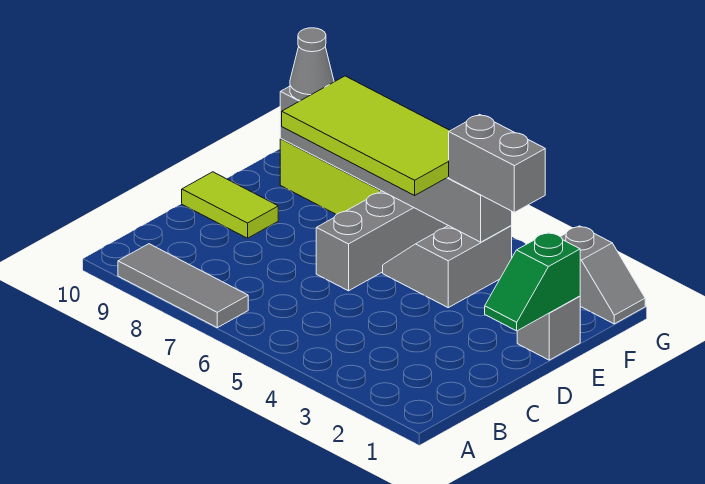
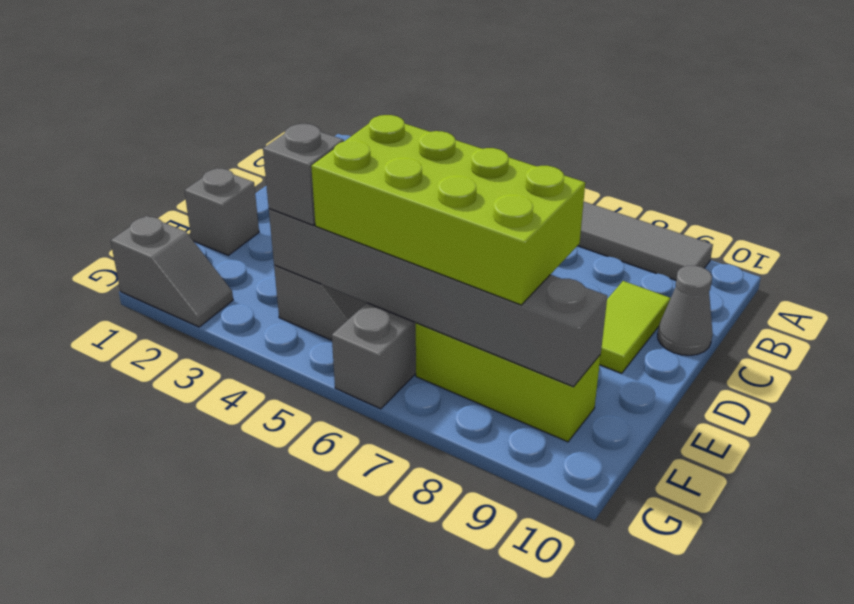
green slope D1:E1 level 2 top E -> none
lime tile D9:D10 level 1 -> lime tile C9:D9 level 1
lime tile E5:F8 level 3 -> lime brick E5:F8 level 3
grey brick F3:F4 level 3 -> grey brick F4 level 3
grey cone F9 level 3 -> grey cone C10 level 1
grey slope G1:G2 level 1 top 2 -> grey slope G1:G2 level 1 top 1

